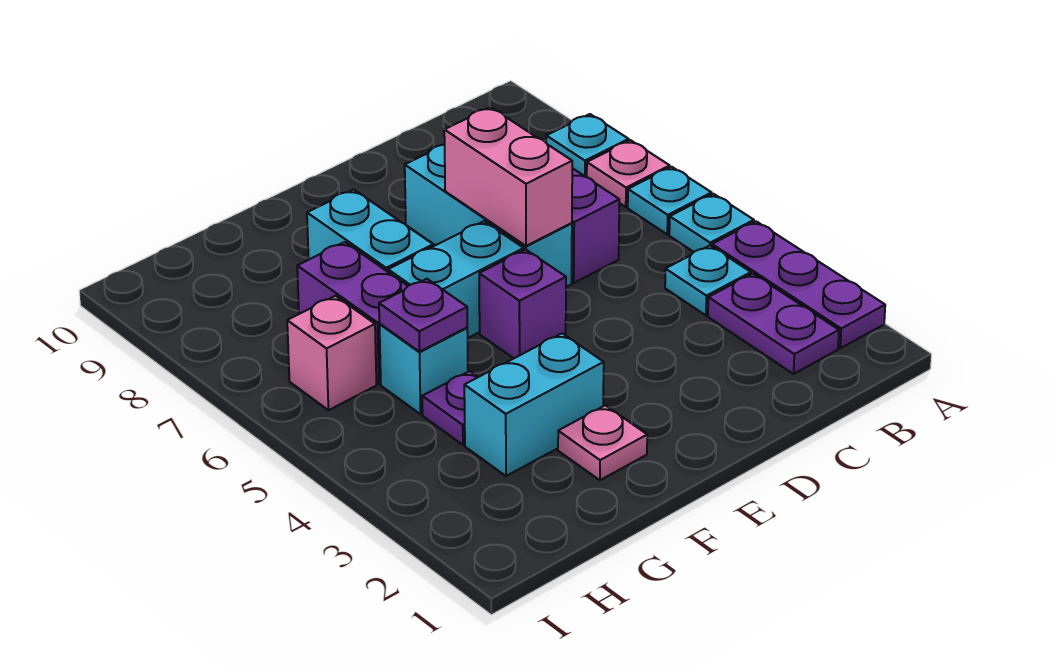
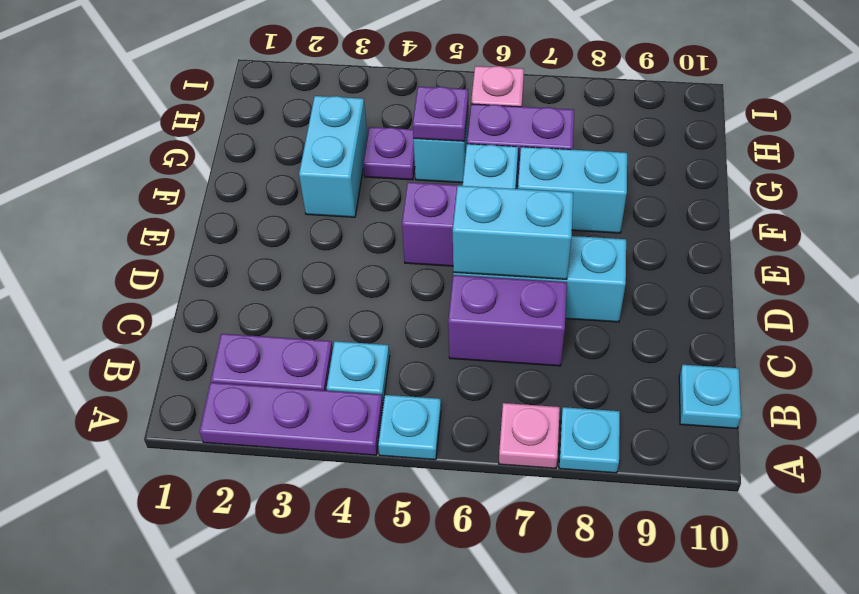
cyan plate A6 level 1 -> cyan plate B10 level 1
pink brick D6:D7 level 2 -> cyan brick D6:D7 level 2
pink plate F2 level 1 -> none

